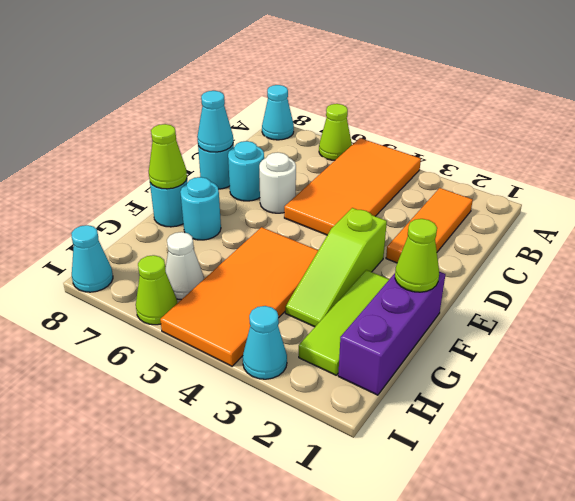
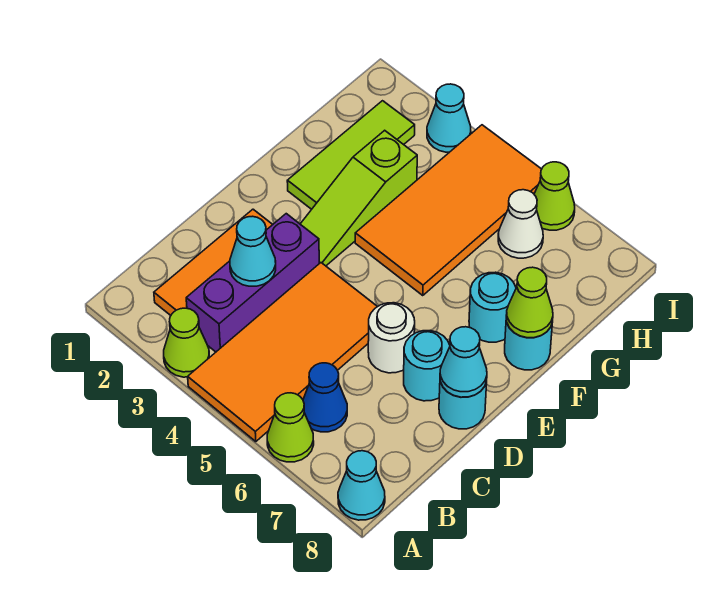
none -> blue cone B6 level 1
lime slope E3:G3 level 1 top E -> lime slope E3:G3 level 1 top G
purple brick F1:H1 level 1 -> purple brick B3:D3 level 1
lime cone F1 level 2 -> lime cone A3 level 1
cyan cone I8 level 1 -> cyan cone C3 level 2

